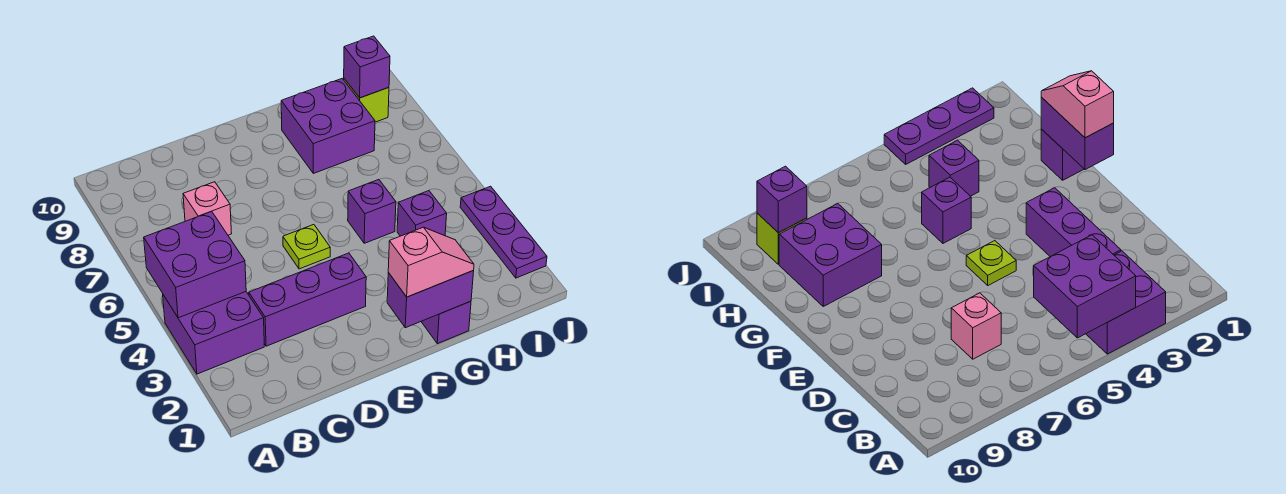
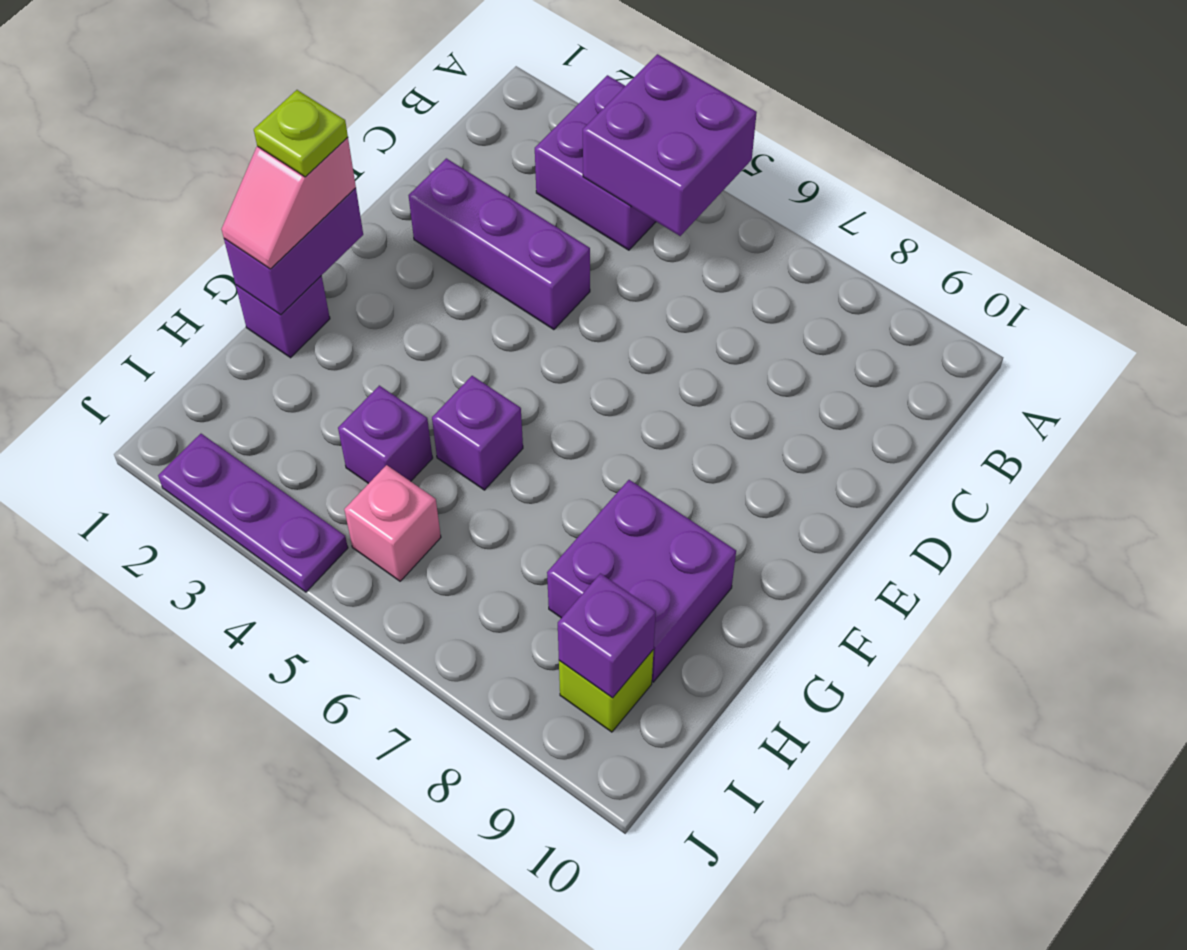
purple brick C3:E3 level 1 -> purple brick D2:D4 level 1
pink brick C7 level 1 -> pink brick I5 level 1
lime plate E5 level 1 -> lime plate F1 level 4

